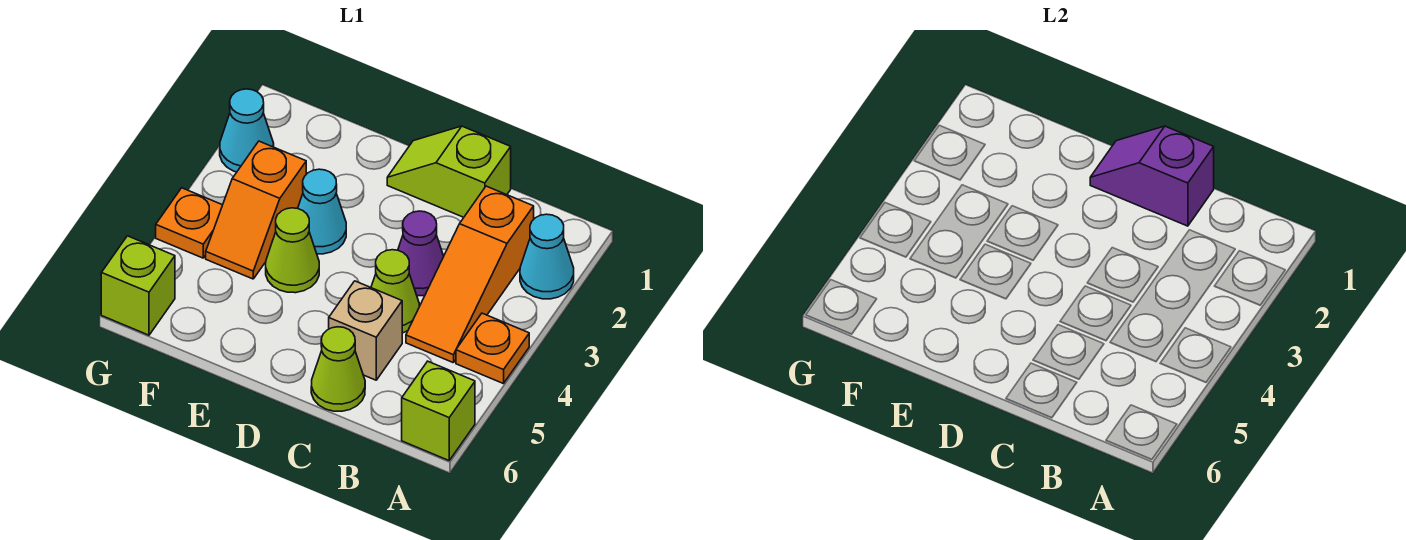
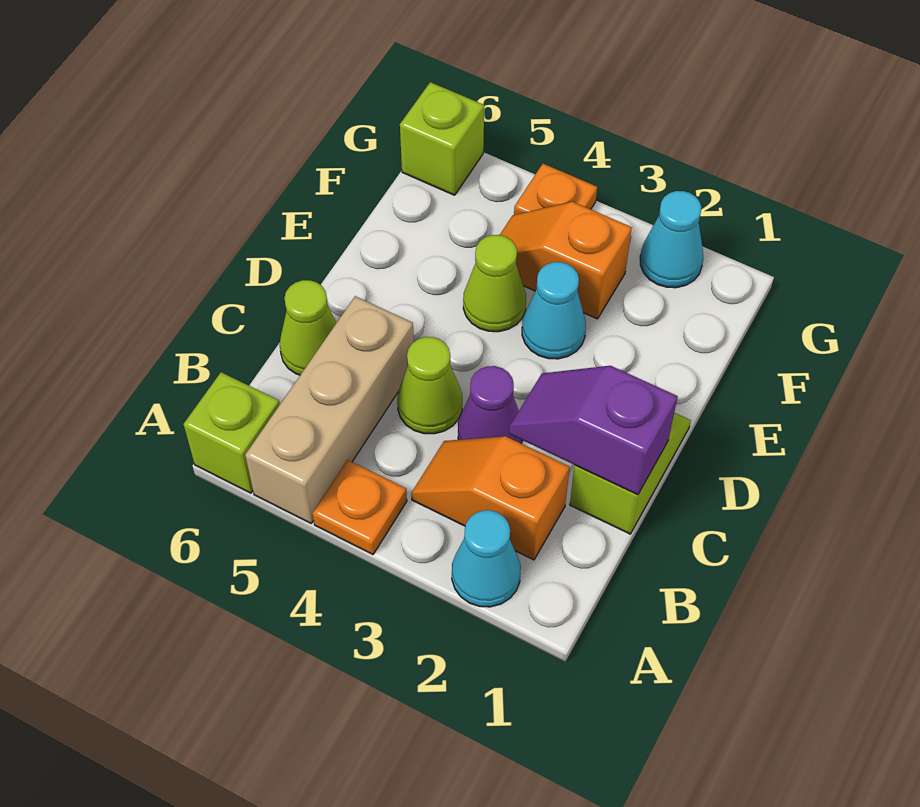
orange slope B2:B4 level 1 top 2 -> orange slope B2:B3 level 1 top 2
purple slope C1:D1 level 2 top C -> purple slope C1:C2 level 2 top 1
tan brick C5 level 1 -> tan brick A5:C5 level 1

